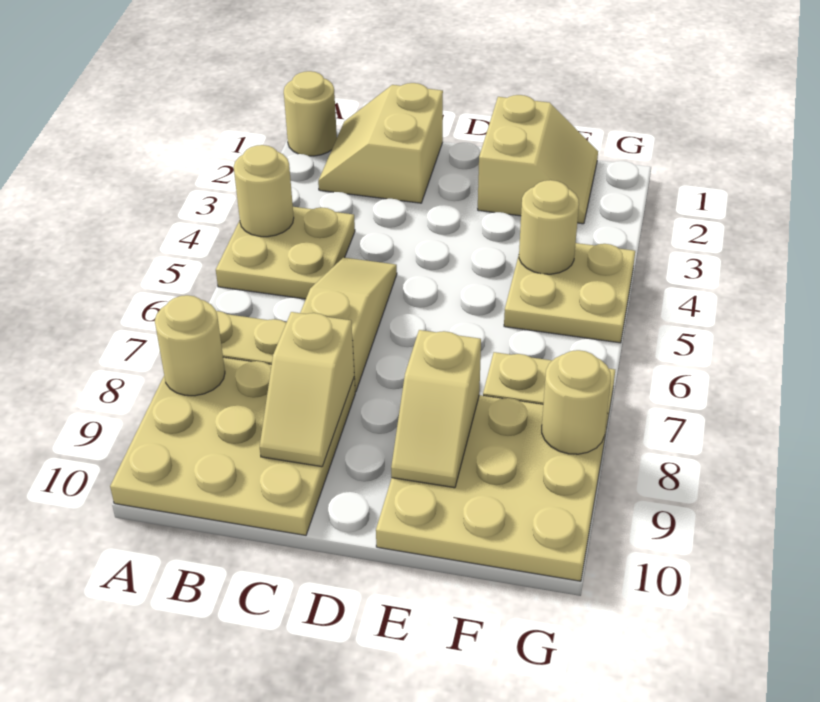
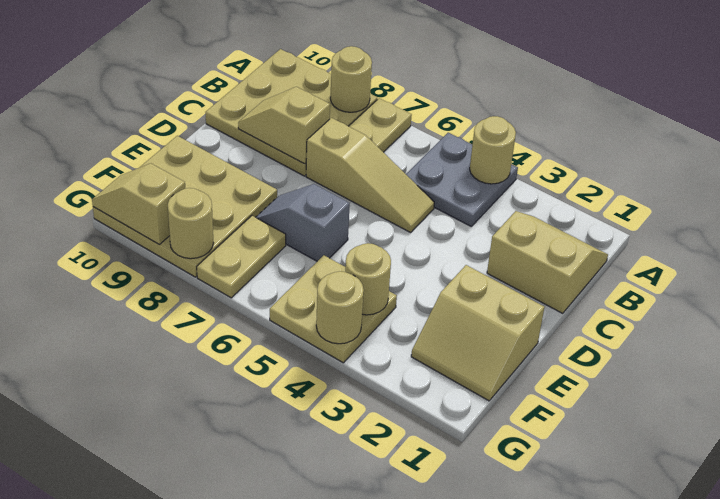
tan round brick A1 level 1 -> tan round brick G4 level 2
tan plate A4:B5 level 1 -> grey plate A4:B5 level 1
none -> grey slope E6:E7 level 1 top 6
tan slope E8:E9 level 2 top 8 -> tan slope G9:G10 level 2 top 9

